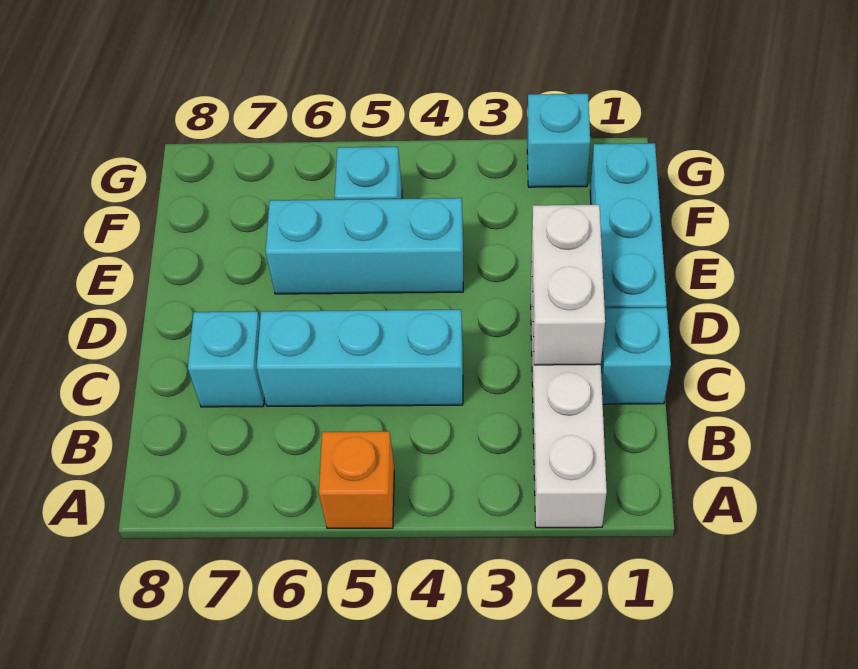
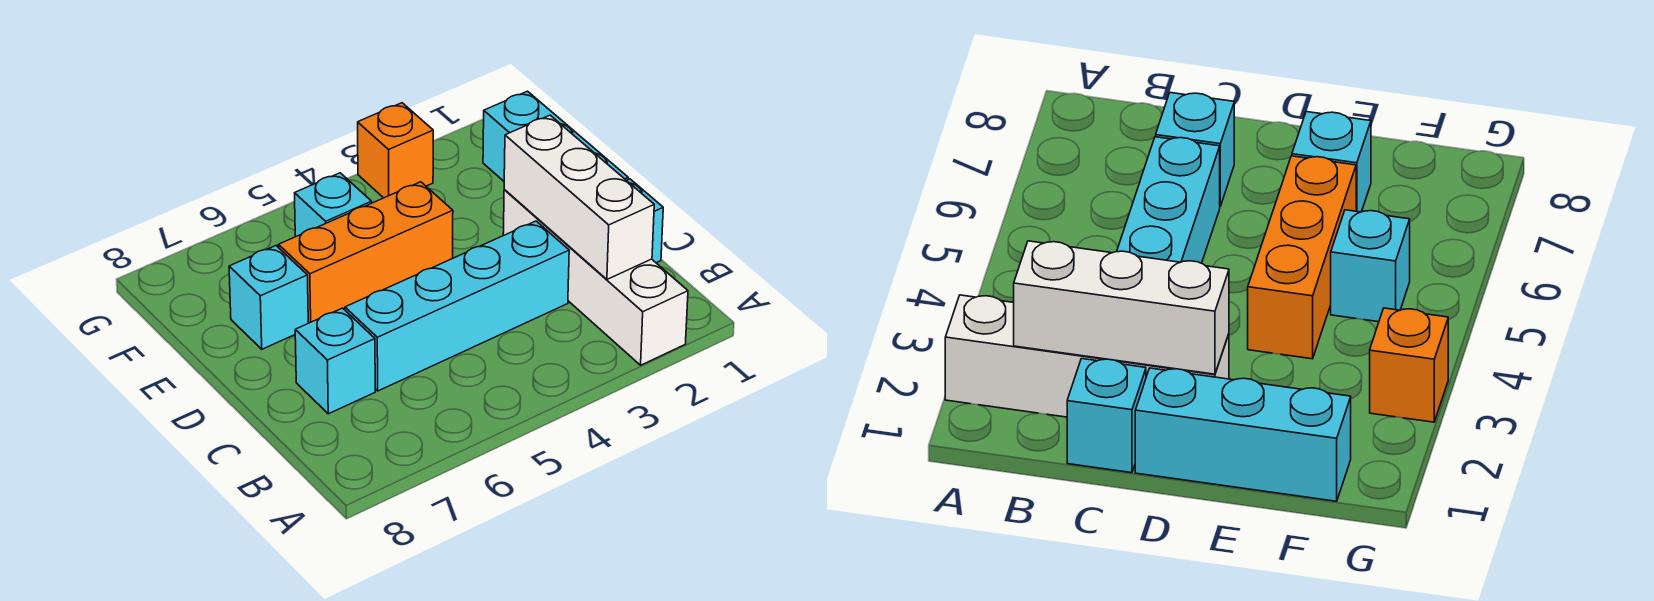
orange brick A5 level 1 -> orange brick G3 level 1
white brick C2:D2 level 2 -> white brick B2:D2 level 2
cyan brick C4:C6 level 1 -> cyan brick C3:C6 level 1
cyan brick E4:E6 level 1 -> orange brick E4:E6 level 1
cyan brick G2 level 1 -> cyan brick E7 level 1

